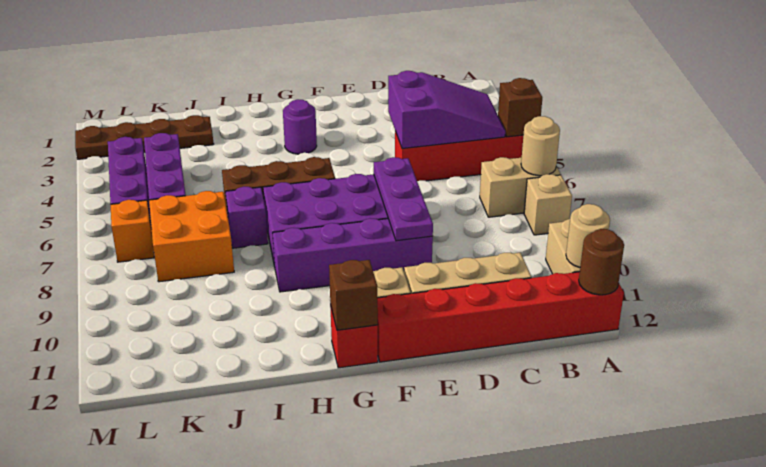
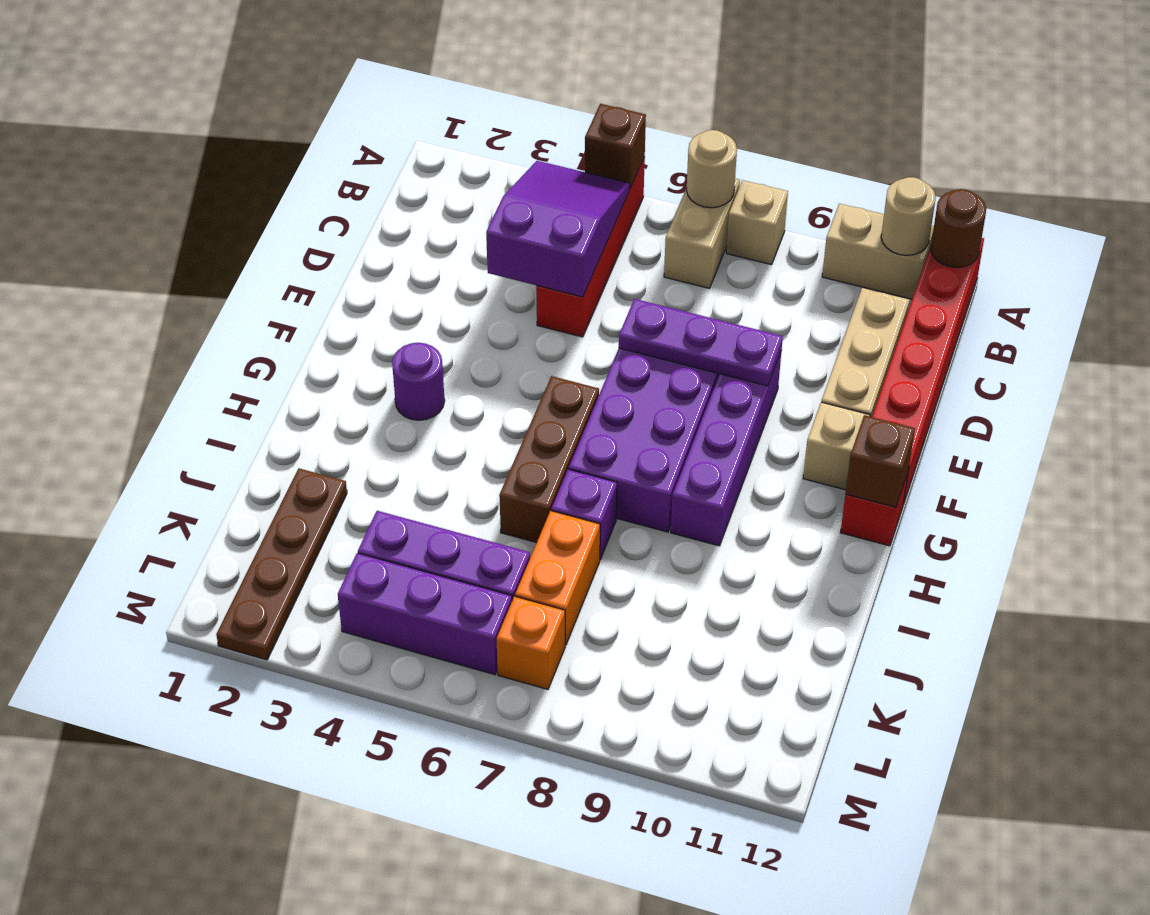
orange brick J7:K8 level 1 -> orange brick J7:K7 level 1

